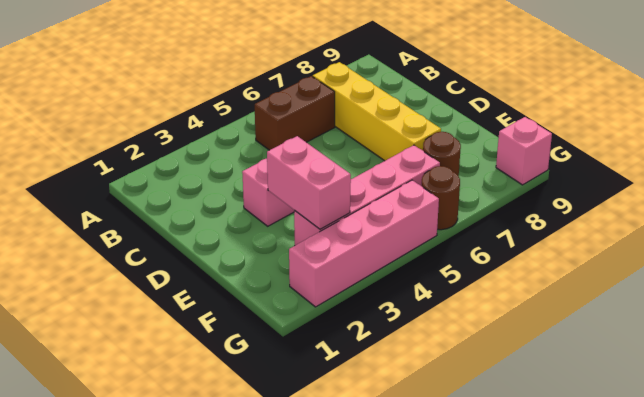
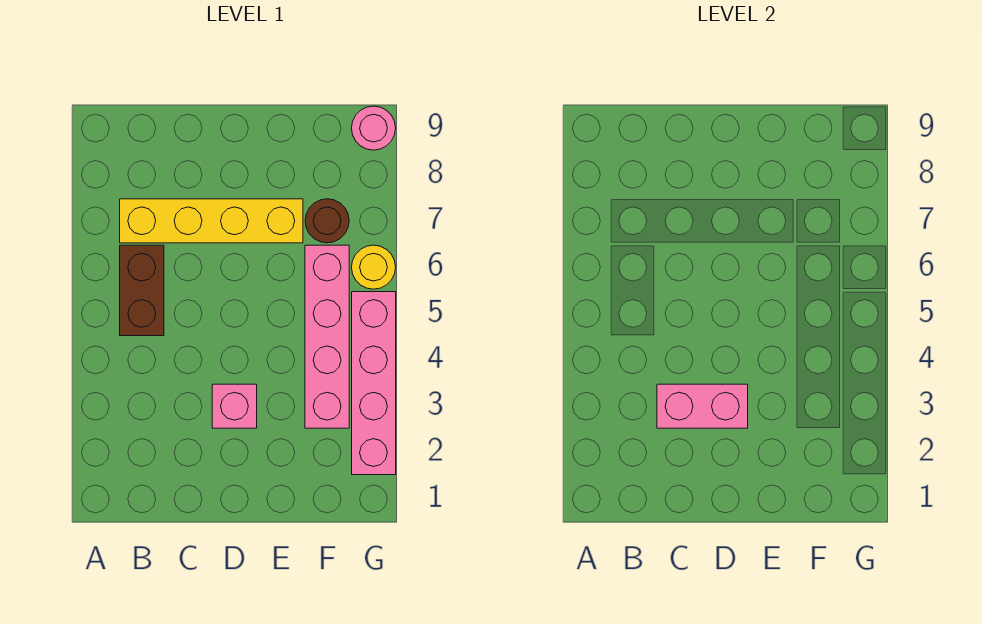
pink brick E3:F3 level 2 -> pink brick C3:D3 level 2
brown round brick G6 level 1 -> yellow round brick G6 level 1
pink brick G9 level 1 -> pink round brick G9 level 1

